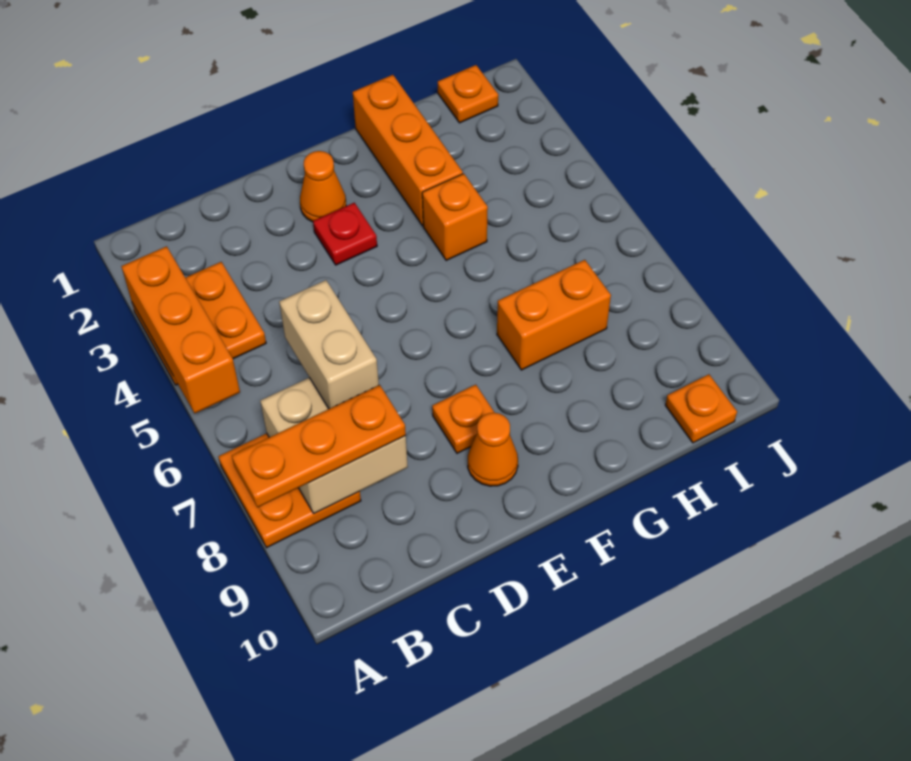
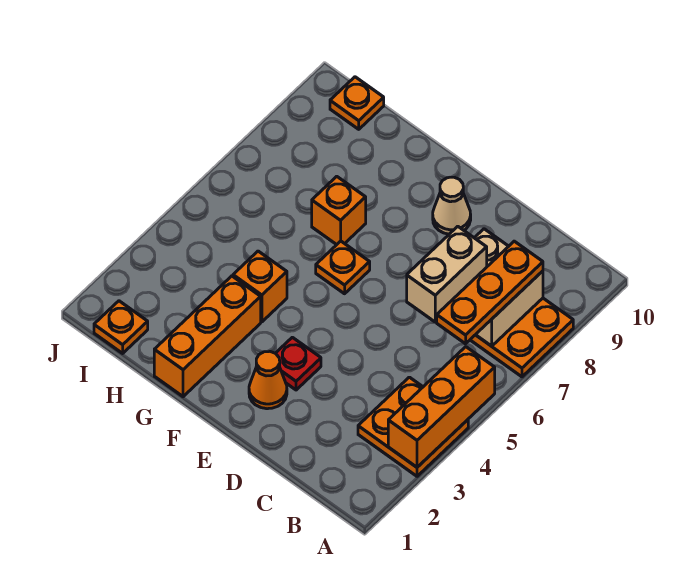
orange plate A8:C8 level 3 -> orange plate B6:B8 level 3
orange plate E8 level 1 -> orange plate F6 level 1
orange cone E9 level 1 -> tan cone E9 level 1
orange brick G7:H7 level 1 -> orange brick G7 level 1

